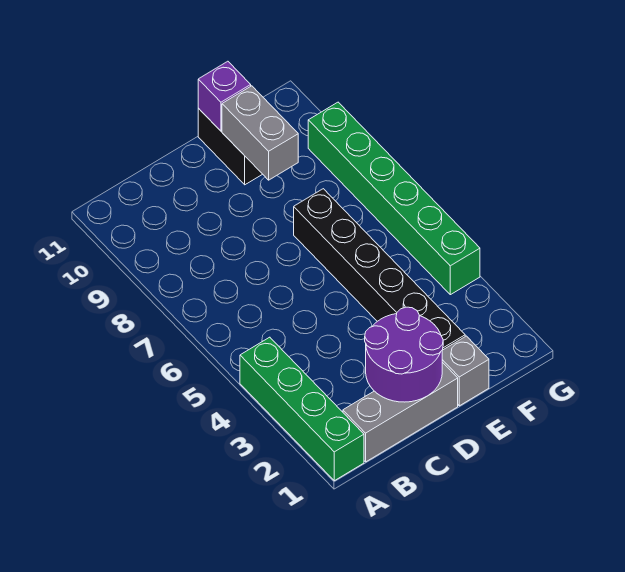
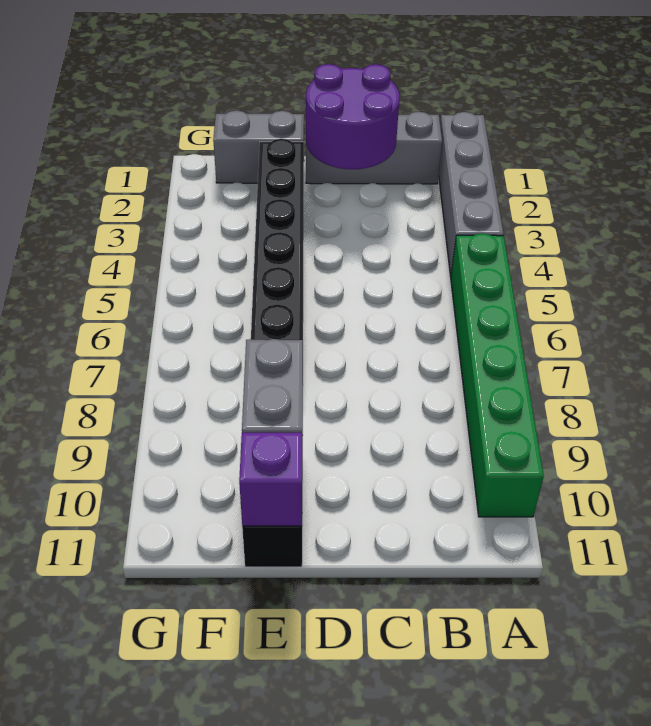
green brick A1:A4 level 1 -> grey brick A1:A4 level 1
grey brick E1 level 1 -> grey brick E1:F1 level 1
green brick G4:G9 level 1 -> green brick A5:A10 level 1

